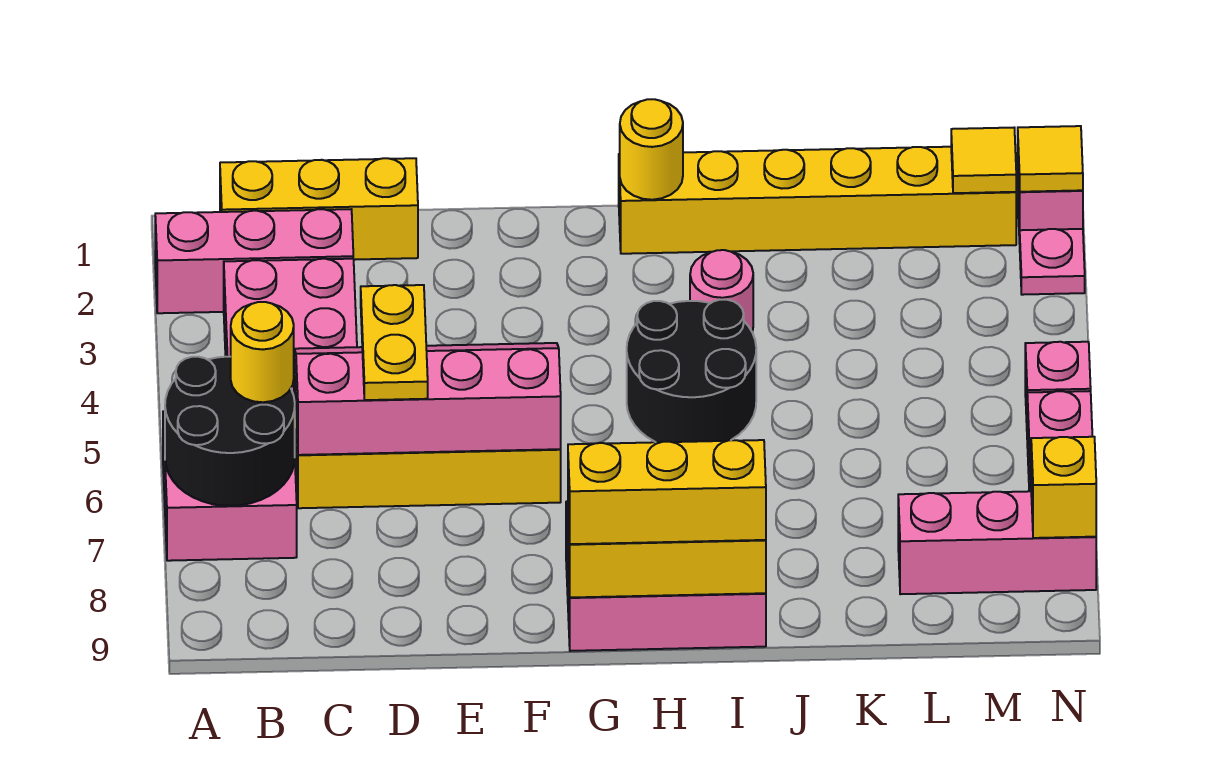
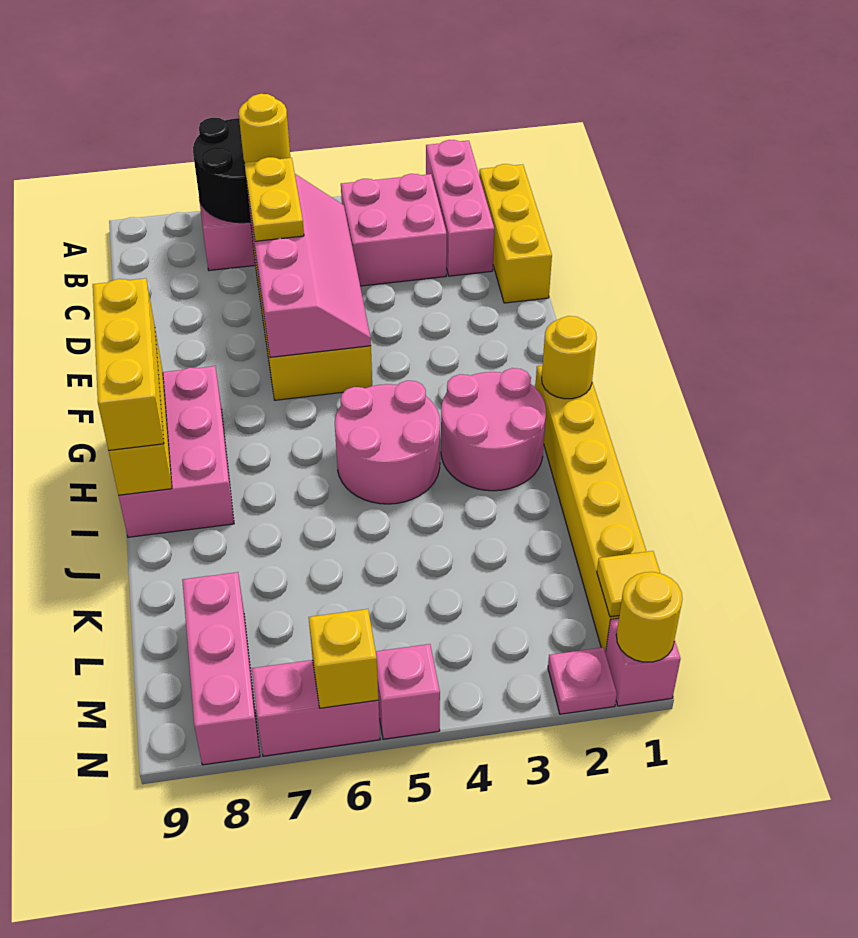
yellow plate D5:D6 level 3 -> yellow plate C6:D6 level 3
black round brick H4:I5 level 1 -> pink round brick H4:I5 level 1
pink round brick I3 level 1 -> pink round brick H2:I3 level 1
yellow tile N1 level 2 -> yellow round brick N1 level 2
yellow brick N8 level 2 -> yellow brick N6 level 2

